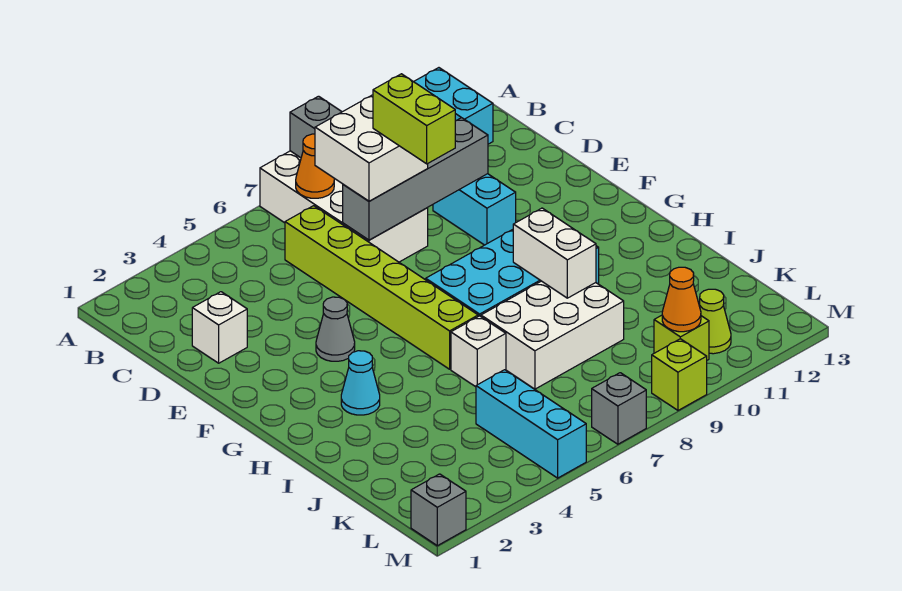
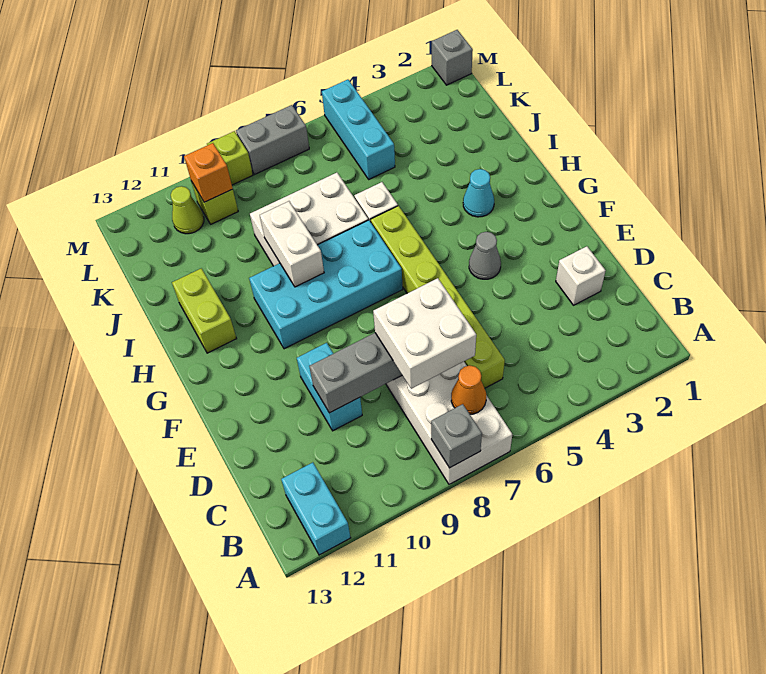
lime brick D8:E8 level 4 -> lime brick H12:I12 level 1
orange cone L10 level 2 -> orange brick L10 level 2
grey brick M7 level 1 -> grey brick M7:M8 level 1

